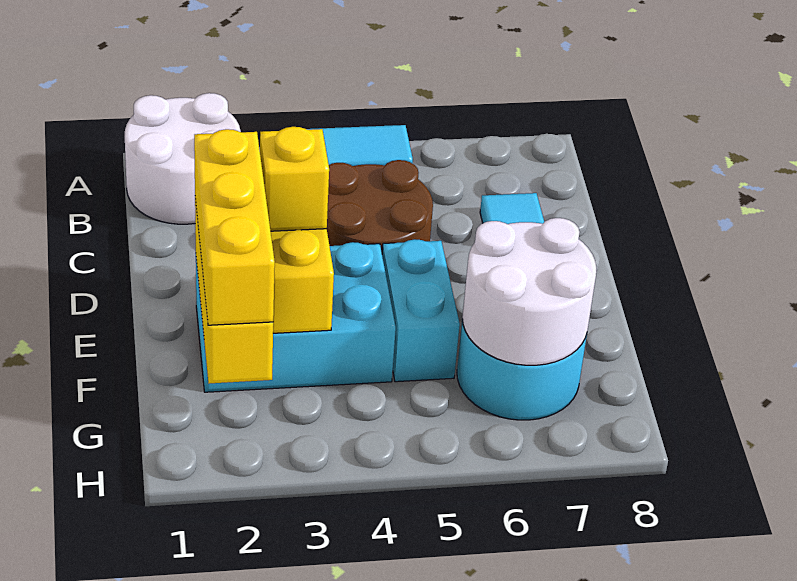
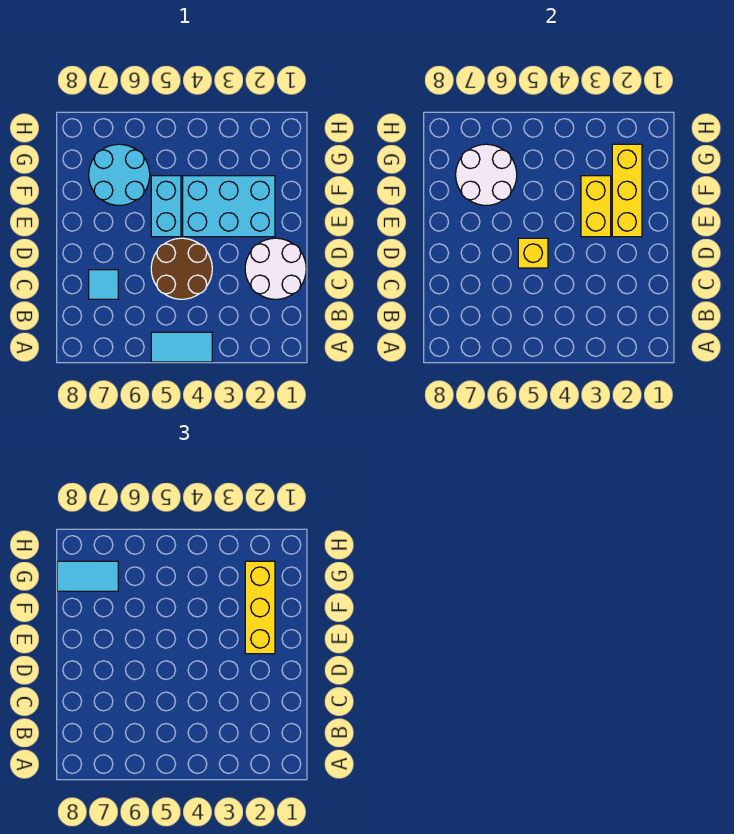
white round brick A1:B2 level 1 -> white round brick C1:D2 level 1
yellow brick E3 level 3 -> yellow brick D5 level 2
none -> cyan tile G7:G8 level 3

